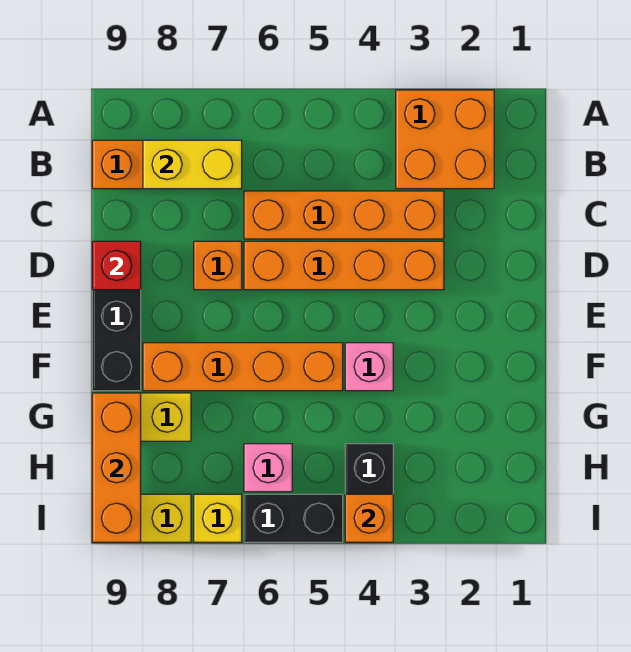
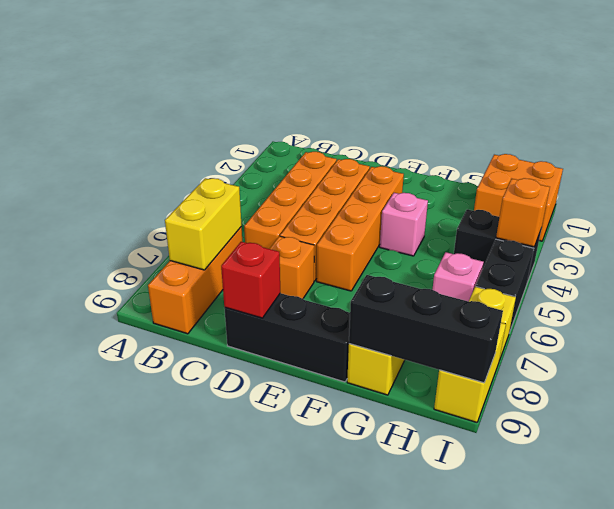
orange brick A2:B3 level 1 -> orange brick H1:I2 level 1
orange brick F5:F8 level 1 -> orange brick E3:E6 level 1
orange brick G9:I9 level 2 -> black brick G9:I9 level 2

